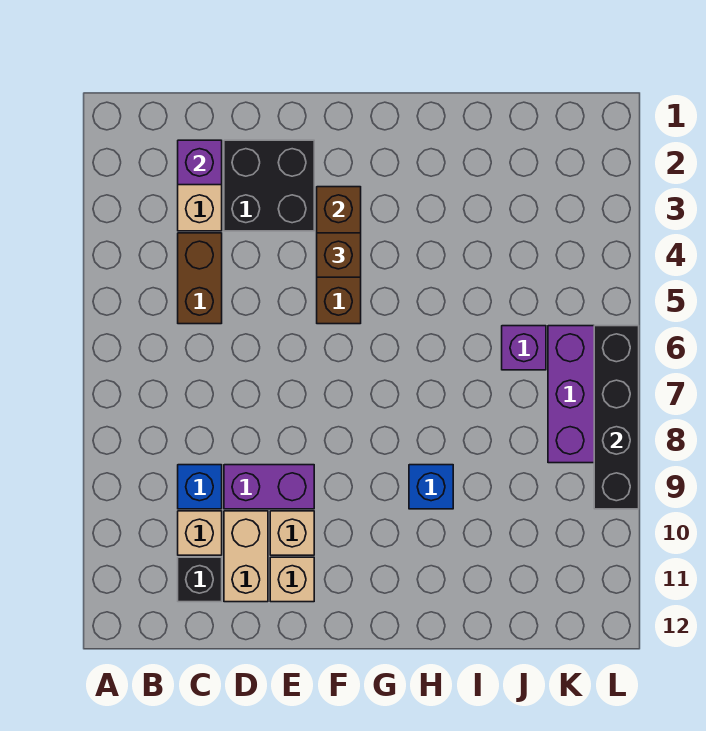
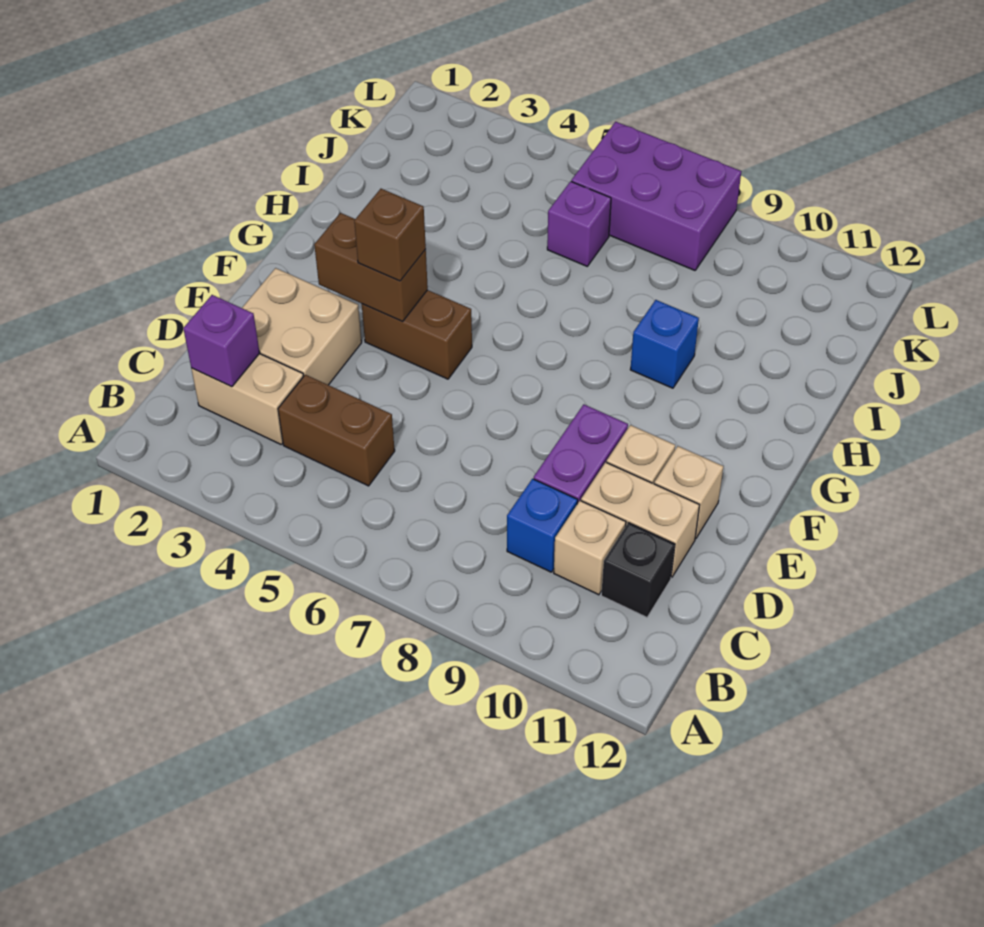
black brick D2:E3 level 1 -> tan brick D2:E3 level 1
black brick L6:L9 level 2 -> none

